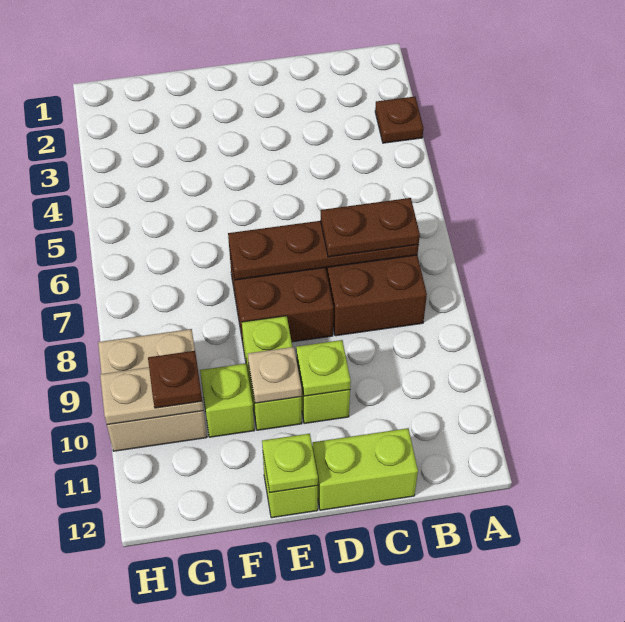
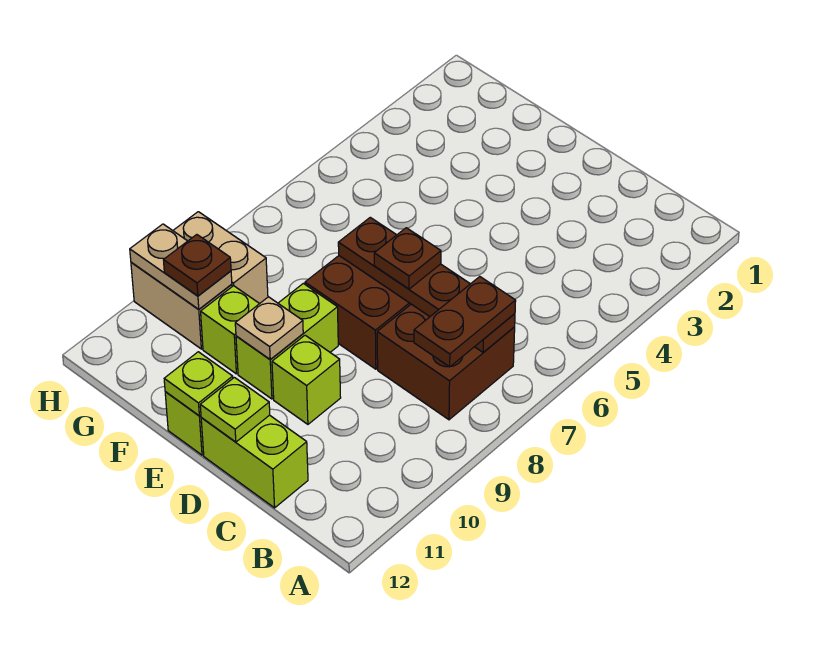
brown plate A3 level 1 -> brown plate D7 level 3
brown plate B7:C7 level 3 -> brown plate B7:B8 level 3
lime plate D10 level 2 -> lime plate D12 level 2

